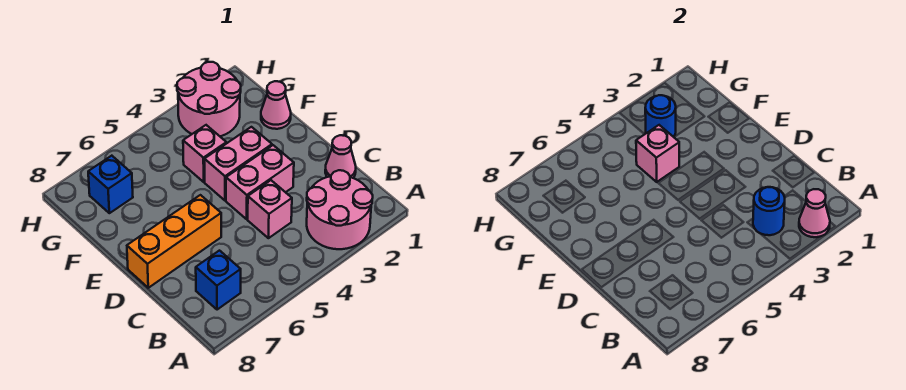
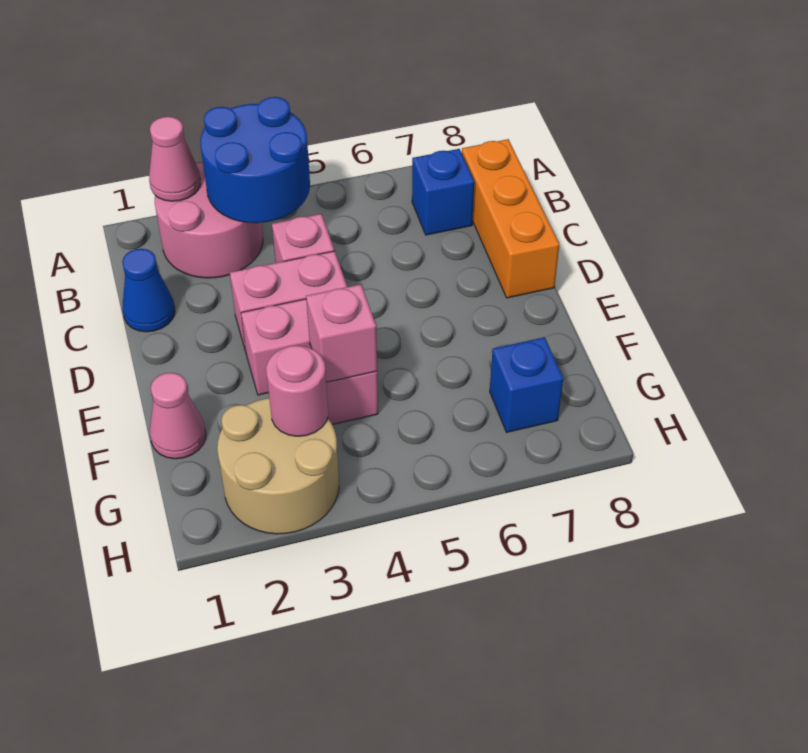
blue round brick B3 level 2 -> blue round brick A3:B4 level 2
pink cone C1 level 1 -> blue cone C1 level 1
orange brick D6:D8 level 1 -> orange brick B8:D8 level 1
pink round brick G2:H3 level 1 -> tan round brick G2:H3 level 1
blue round brick G3 level 2 -> pink round brick G3 level 2

